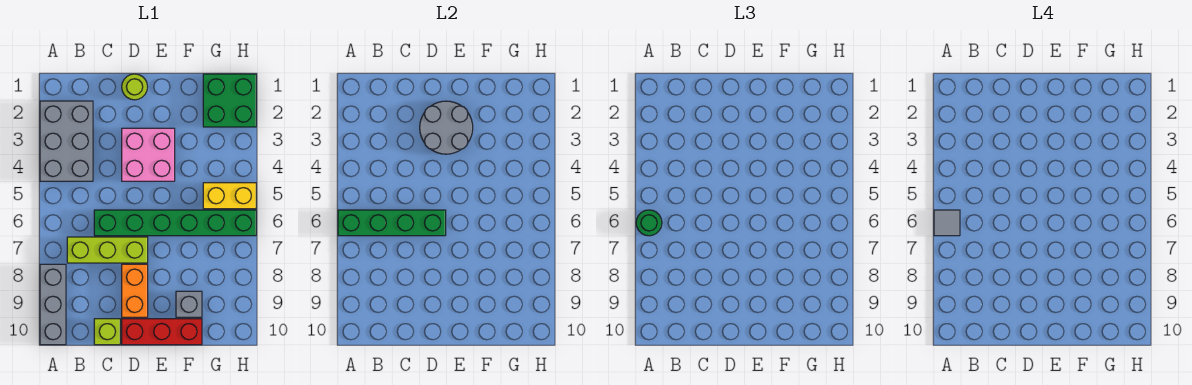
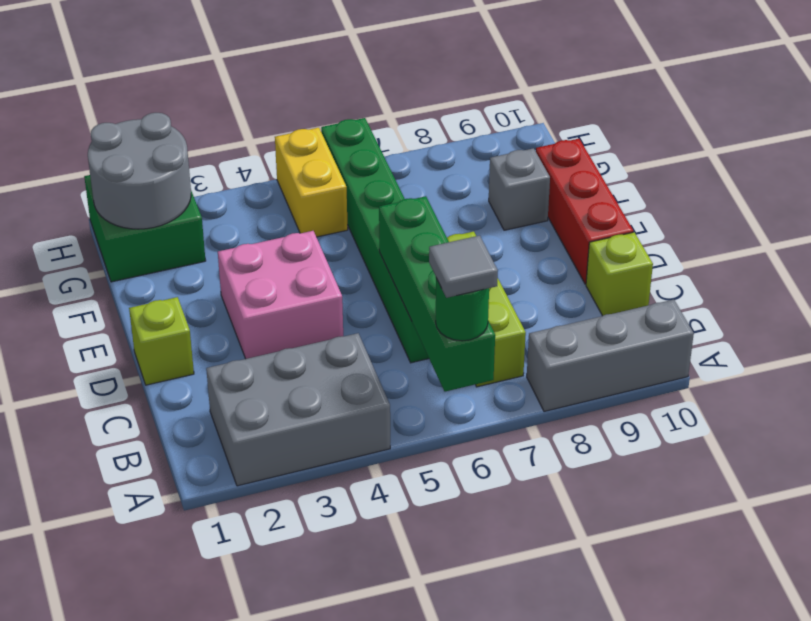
lime round brick D1 level 1 -> lime brick D1 level 1
grey round brick D2:E3 level 2 -> grey round brick G1:H2 level 2
orange brick D8:D9 level 1 -> none

